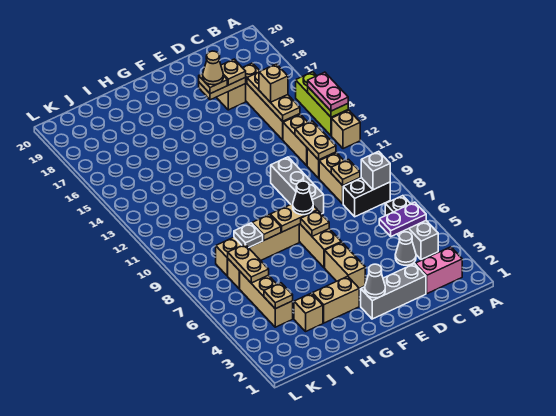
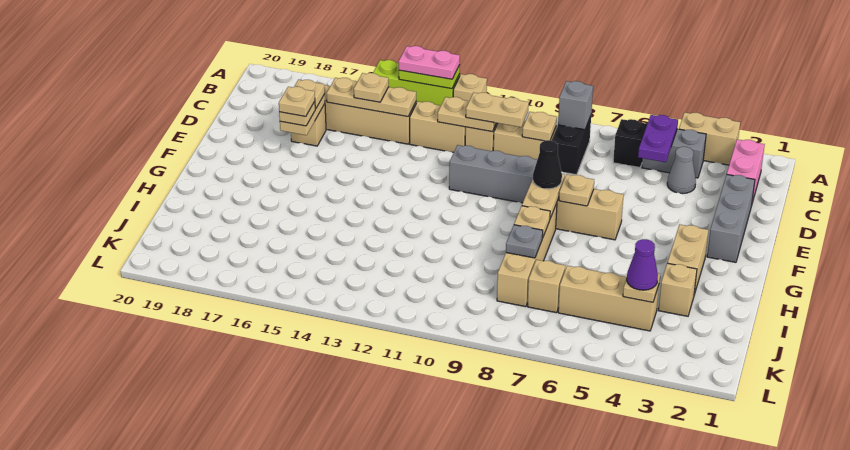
tan brick C15 level 3 -> tan plate C15 level 3
tan cone E17 level 4 -> tan plate E17 level 4
grey cone F2 level 2 -> none
tan brick F4:F5 level 1 -> tan brick A3:A4 level 1
none -> purple cone J4 level 3
tan plate J6:J7 level 2 -> tan plate C10:C11 level 3

